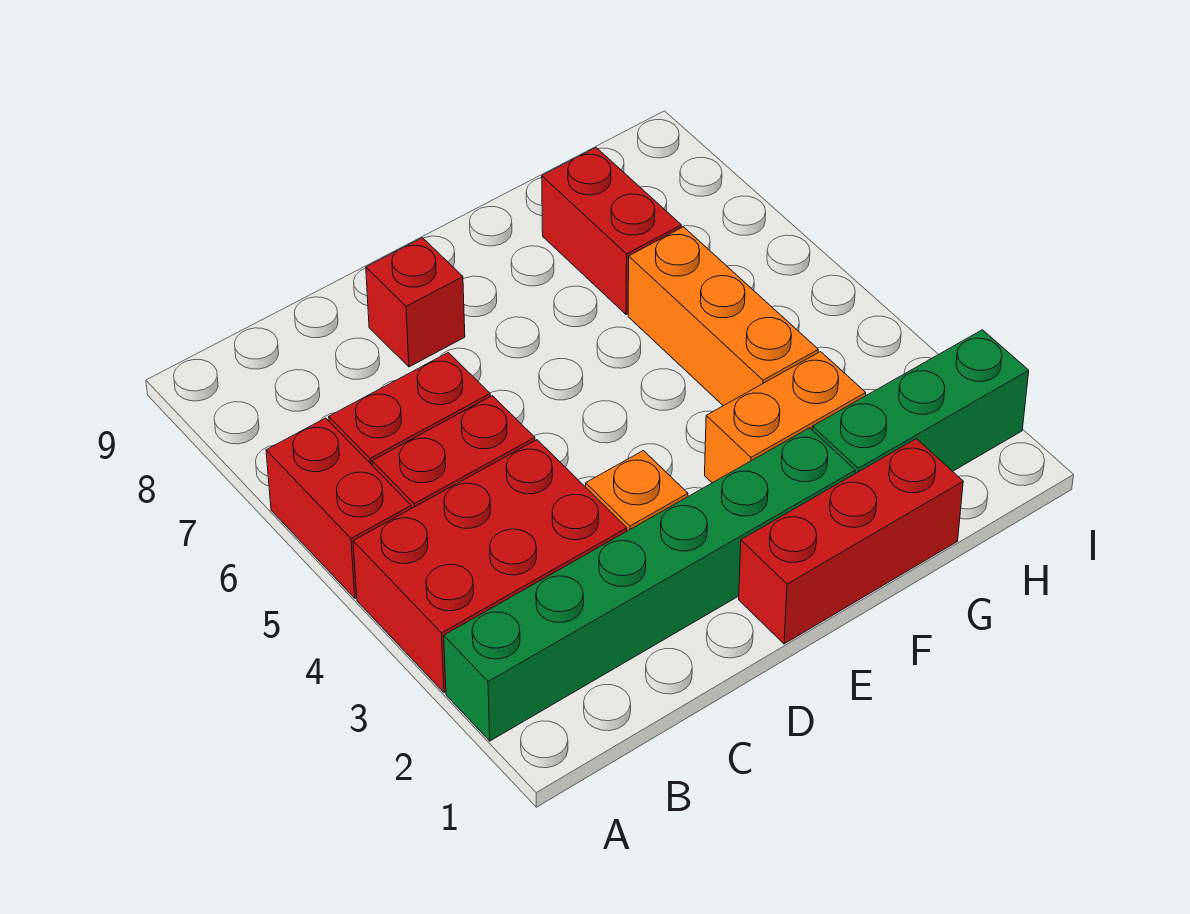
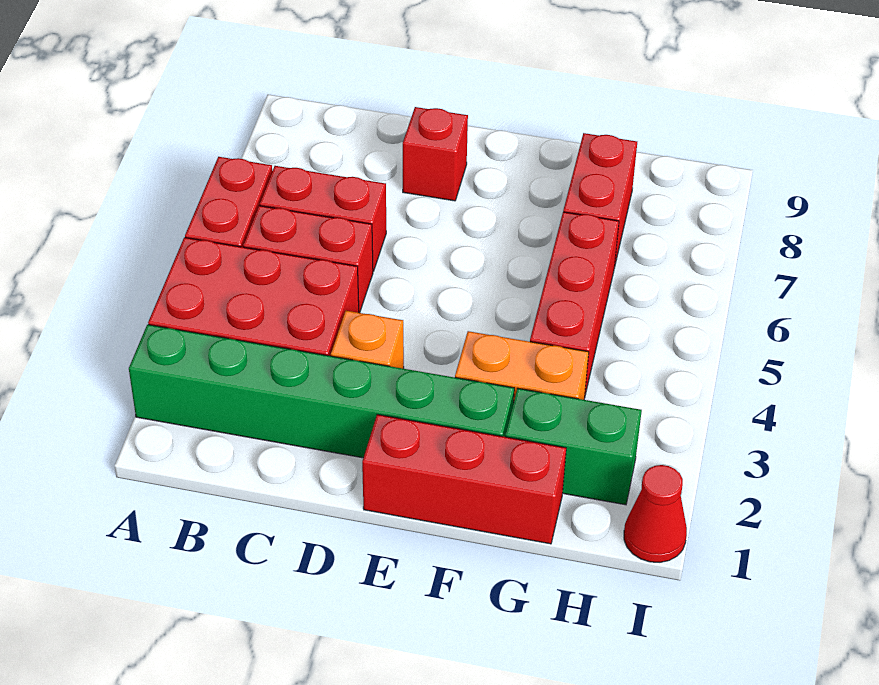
green brick G2:I2 level 1 -> green brick G2:H2 level 1
orange brick G4:G6 level 1 -> red brick G4:G6 level 1
none -> red cone I1 level 1

